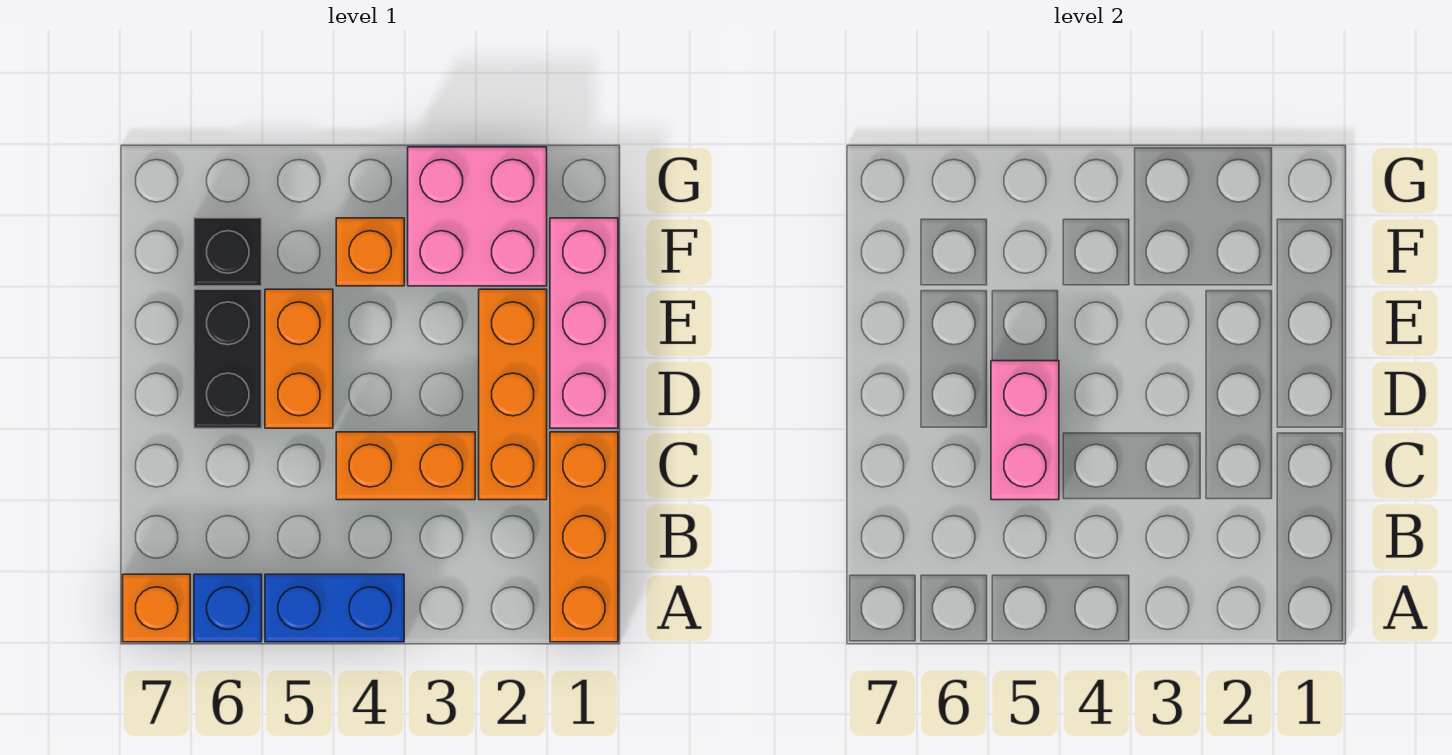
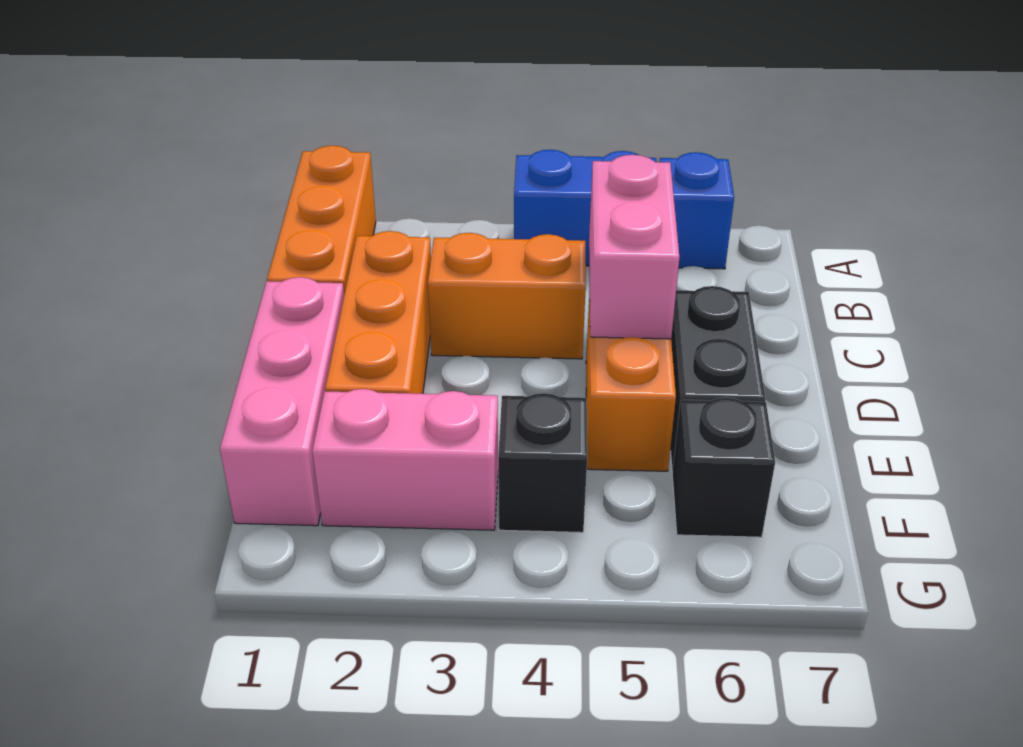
orange brick A7 level 1 -> none
pink brick F2:G3 level 1 -> pink brick F2:F3 level 1
orange brick F4 level 1 -> black brick F4 level 1

